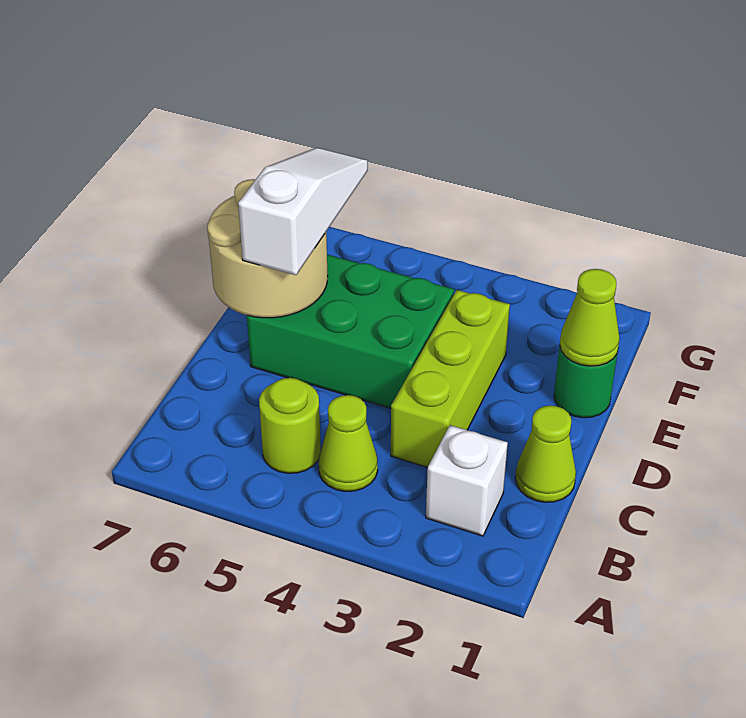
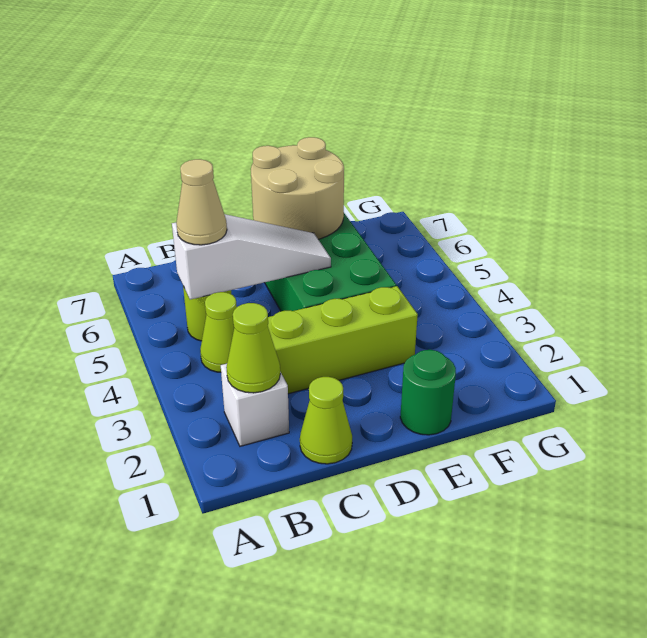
none -> tan cone B5 level 3
white slope D6:F6 level 3 top D -> white slope B5:D5 level 2 top B
lime cone E1 level 2 -> lime cone B2 level 2

